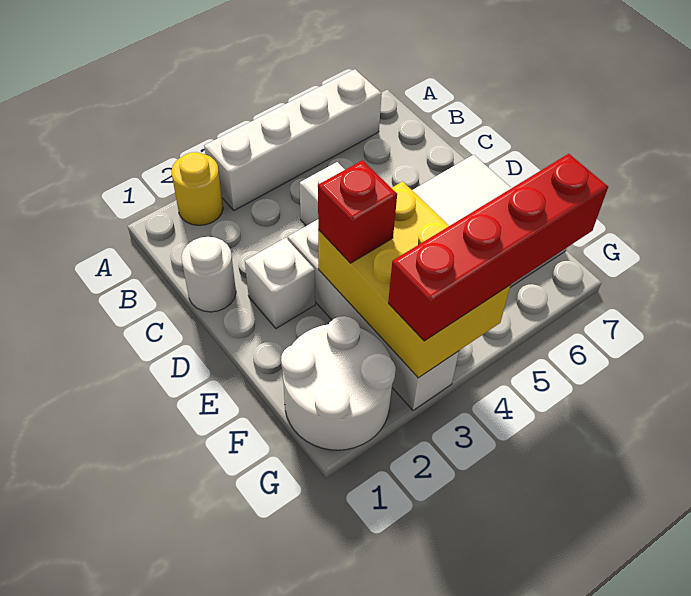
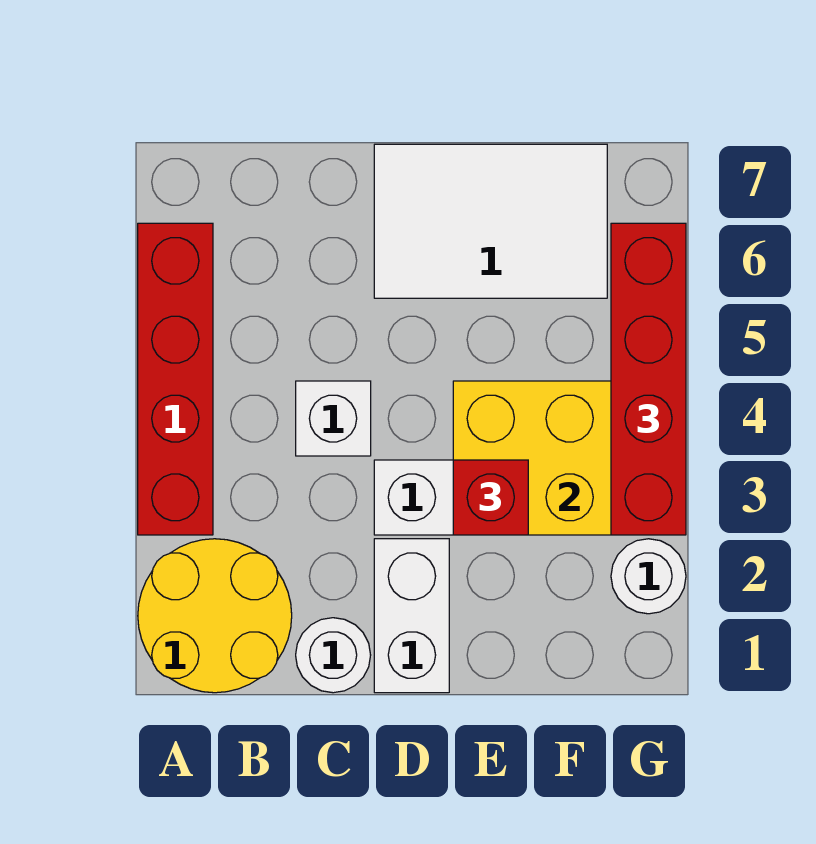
yellow round brick A2 level 1 -> yellow round brick A1:B2 level 1
white brick A3:A6 level 1 -> red brick A3:A6 level 1
white brick D2 level 1 -> white brick D1:D2 level 1
white round brick F1:G2 level 1 -> white round brick G2 level 1

